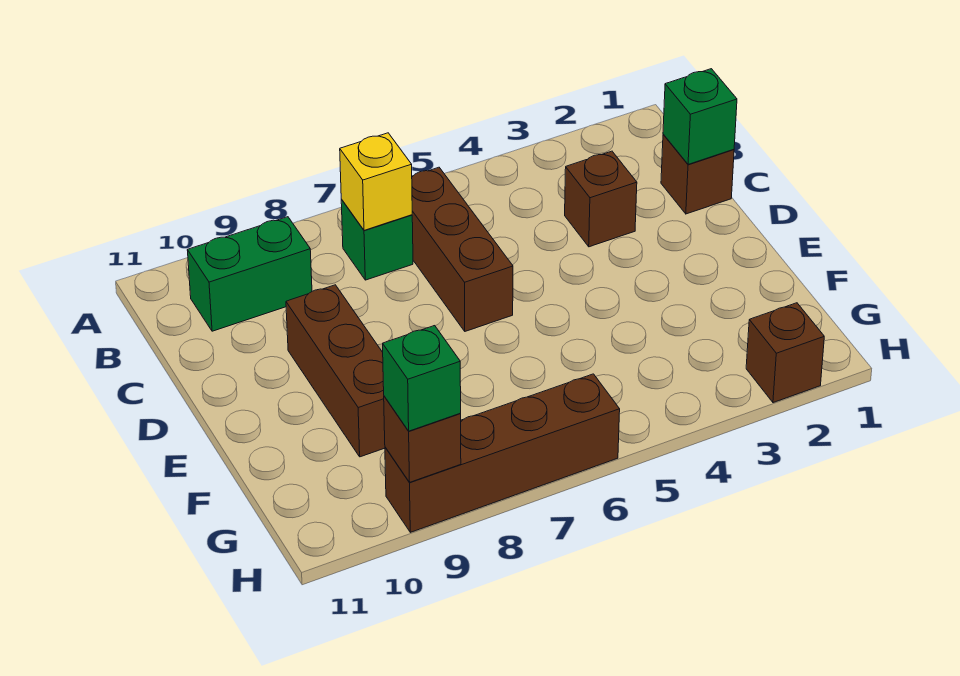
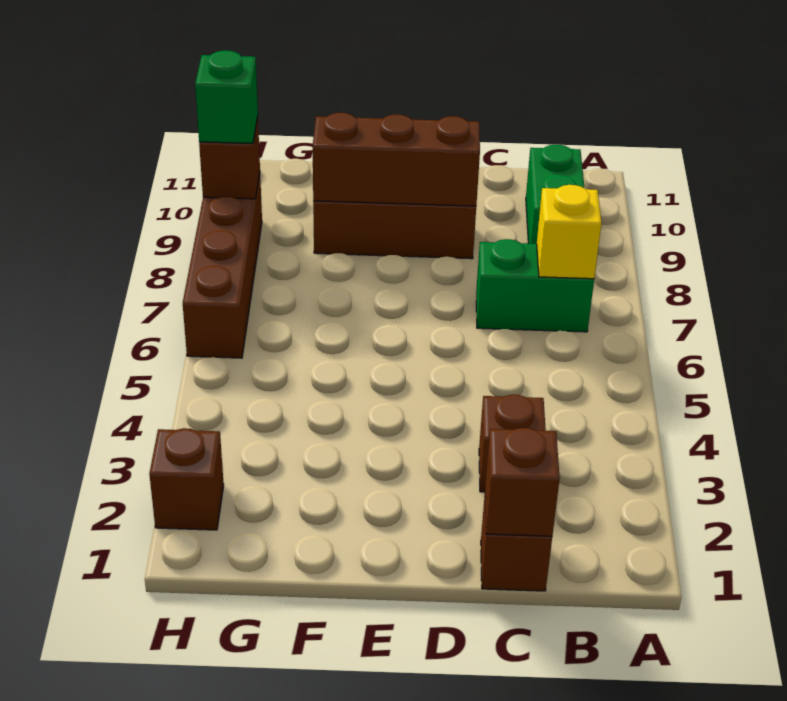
brown brick B6:D6 level 1 -> brown brick D9:F9 level 2
green brick B7 level 1 -> green brick B7:C7 level 1
green brick C1 level 2 -> brown brick C1 level 2

